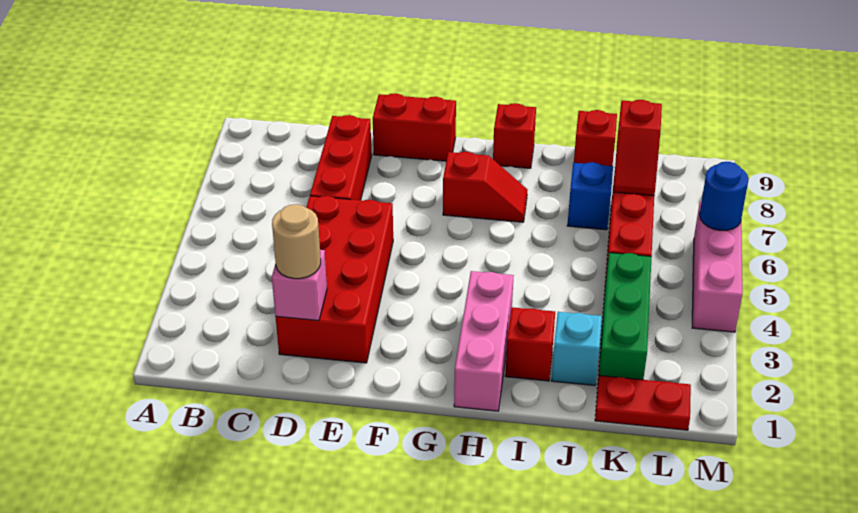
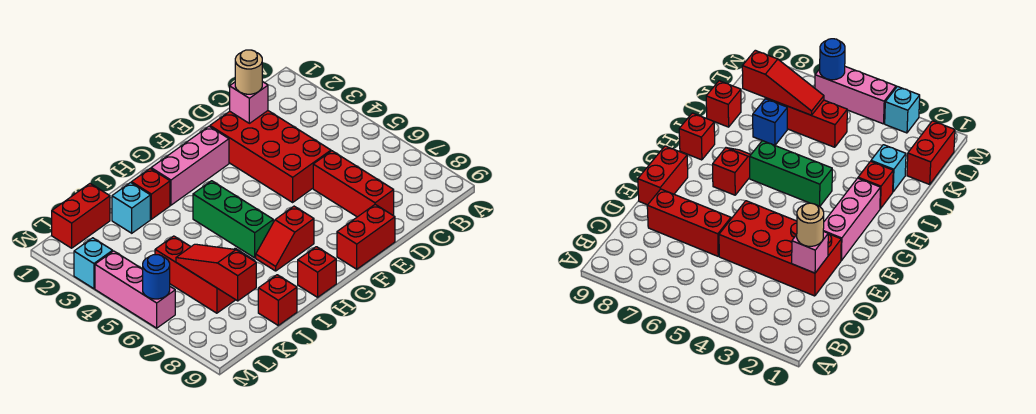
pink brick H1:H3 level 1 -> pink brick F2:H2 level 1
red plate K1:L1 level 1 -> red brick K1:L1 level 1
green brick K2:K4 level 1 -> green brick H4:H6 level 1
red slope K7:K8 level 2 top 8 -> red slope K6:K8 level 2 top 8
none -> cyan brick M3 level 1

